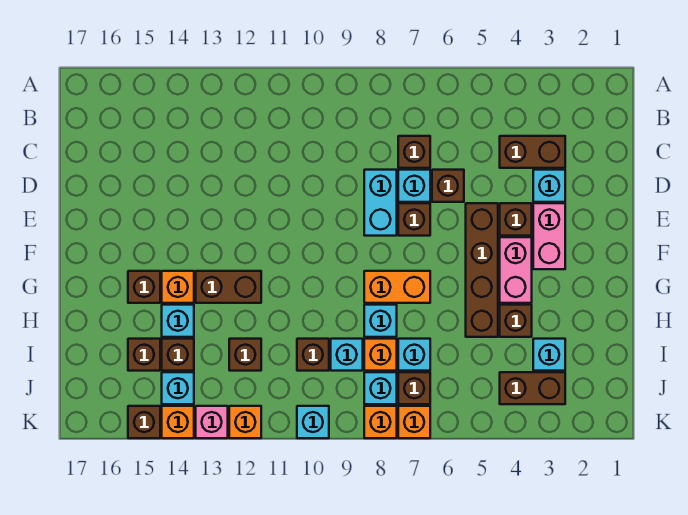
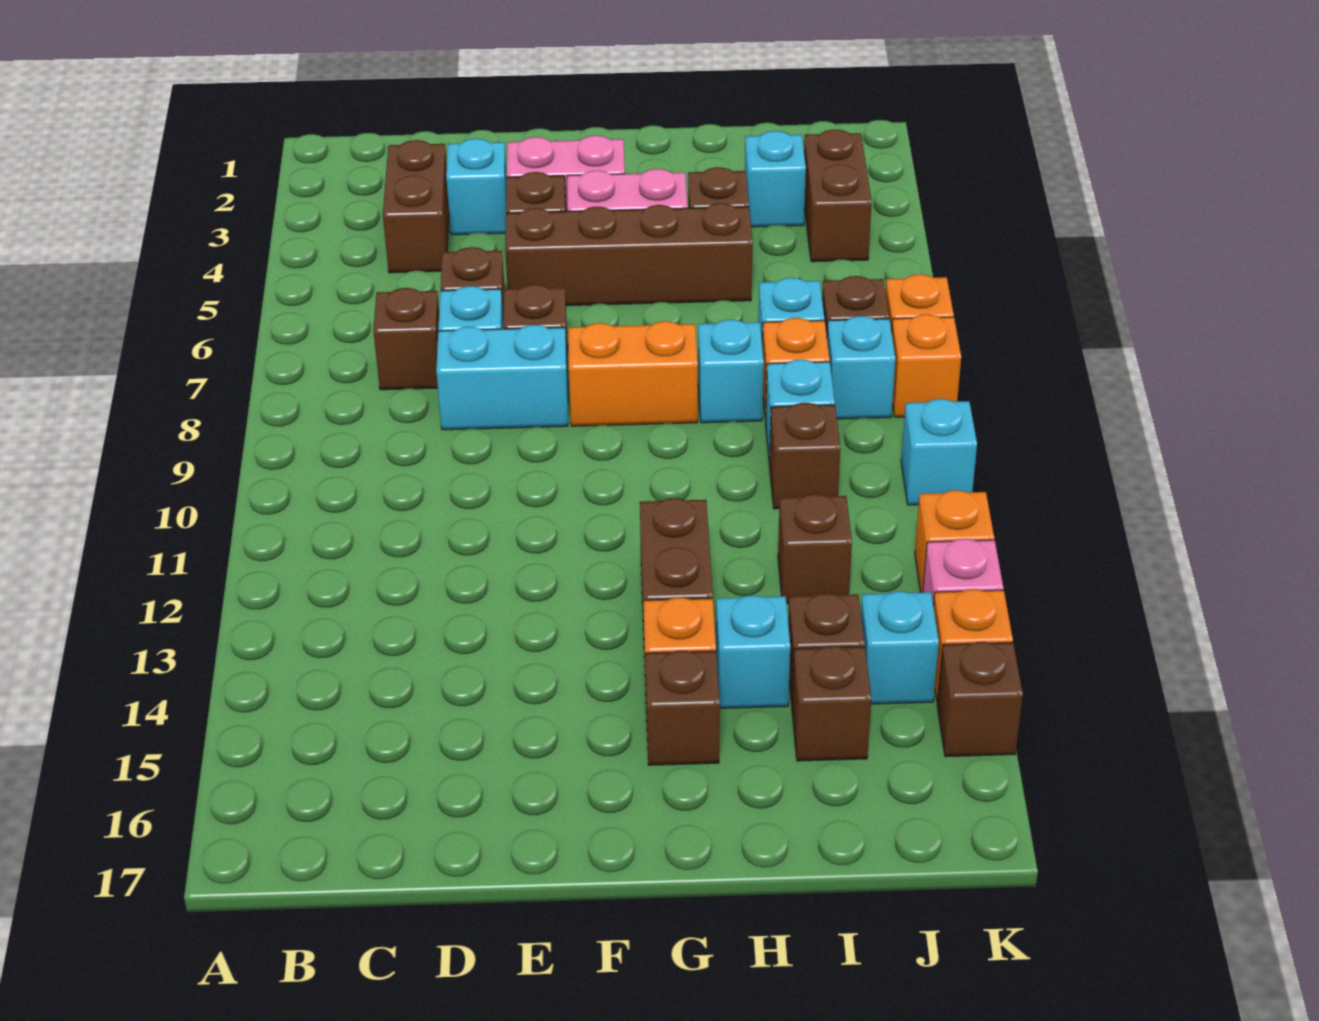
orange brick G7:G8 level 1 -> orange brick F8:G8 level 1

